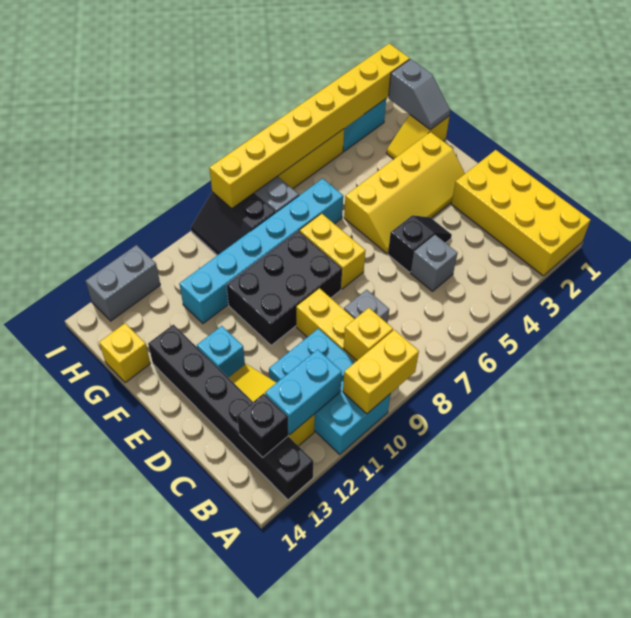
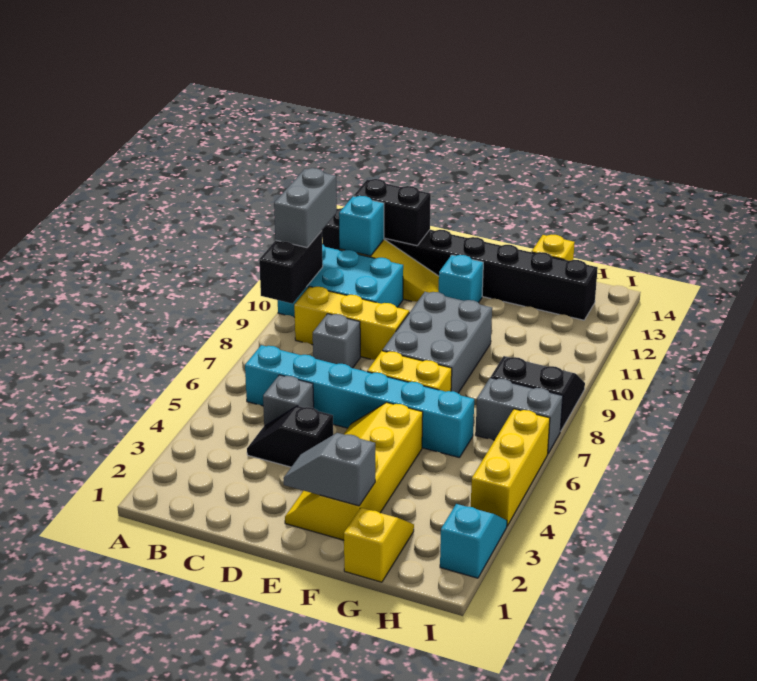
yellow brick A1:D2 level 1 -> none
yellow brick A9:A10 level 2 -> black brick A9:A10 level 2
black brick A13:F13 level 1 -> black brick A13:H13 level 1
yellow brick B9 level 2 -> none
cyan brick B11:B12 level 2 -> cyan brick B12 level 2
black brick B13 level 2 -> black brick B13:C13 level 2
black slope D4:D5 level 1 top 5 -> black slope C4:D4 level 1 top D
black brick E8:F10 level 1 -> grey brick E8:F10 level 1
grey slope G1:H1 level 2 top H -> grey slope E2:F2 level 2 top F
cyan brick G6:G11 level 1 -> cyan brick B6:G6 level 1
yellow brick I1:I8 level 2 -> none
grey brick I12:I13 level 1 -> grey brick A10:A11 level 3

